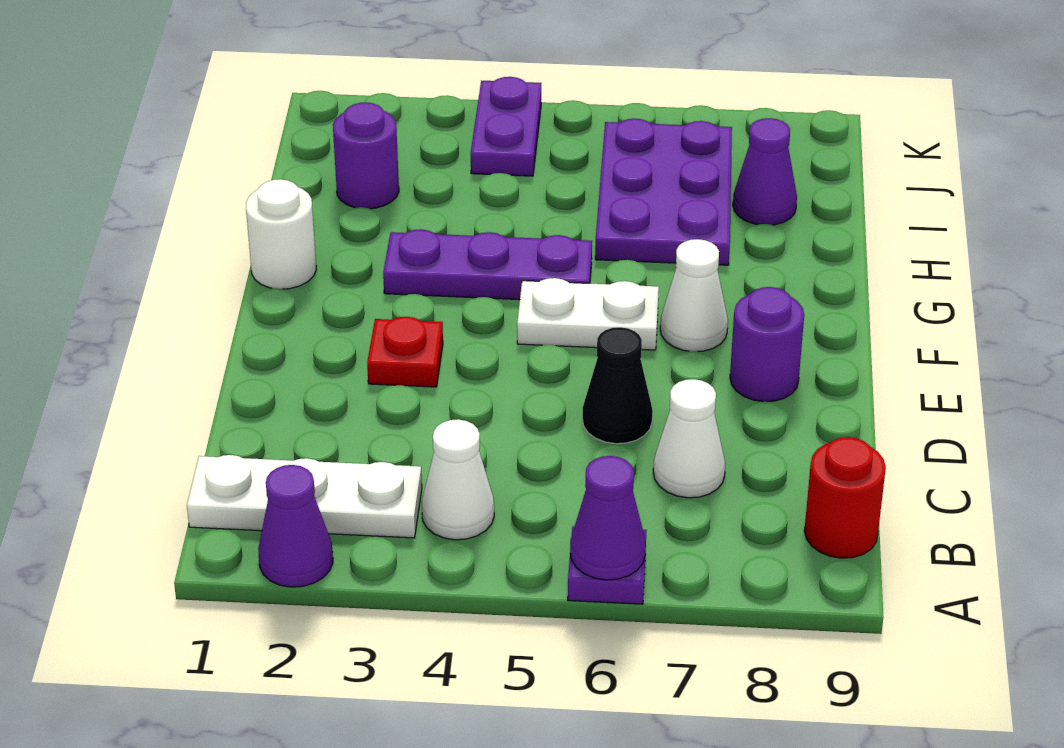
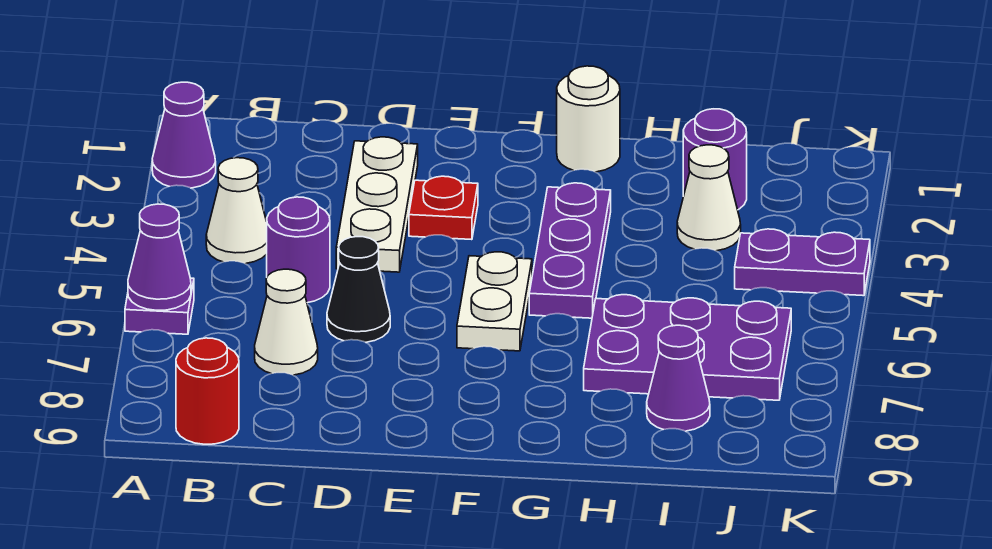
white plate B1:B3 level 1 -> white plate D2:D4 level 1
purple round brick E8 level 1 -> purple round brick C5 level 1
white cone F7 level 1 -> white cone I3 level 1

